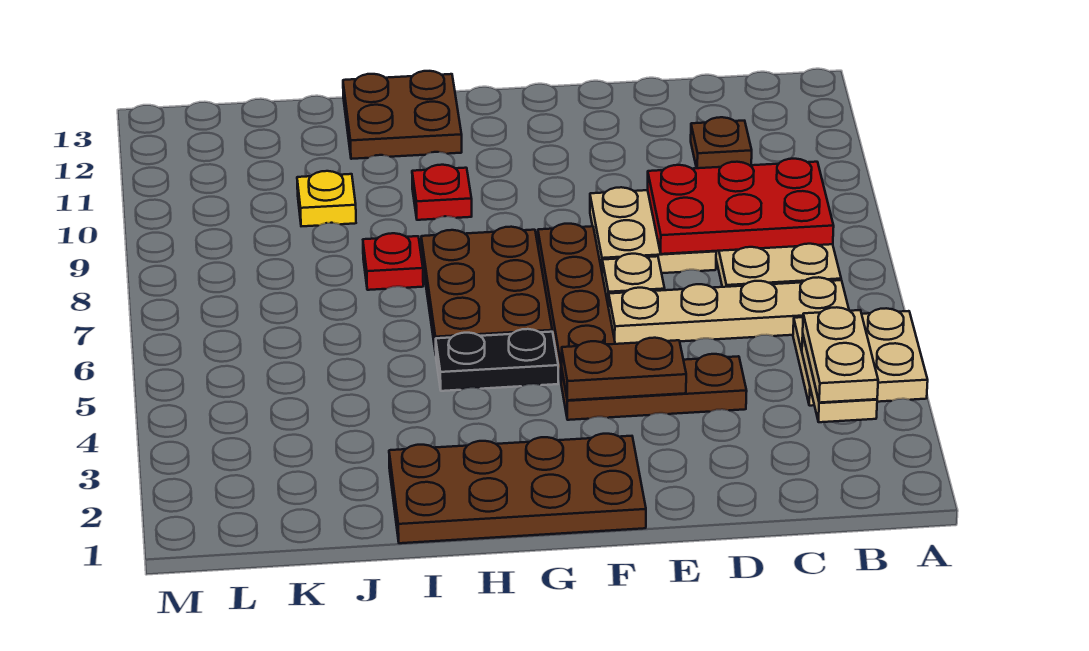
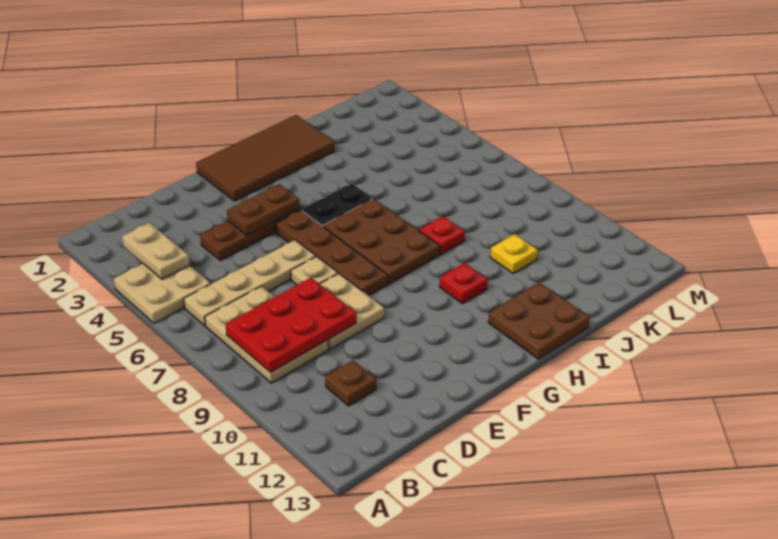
tan plate B3:B4 level 3 -> none
brown plate F1:I2 level 1 -> brown tile F1:I2 level 1

